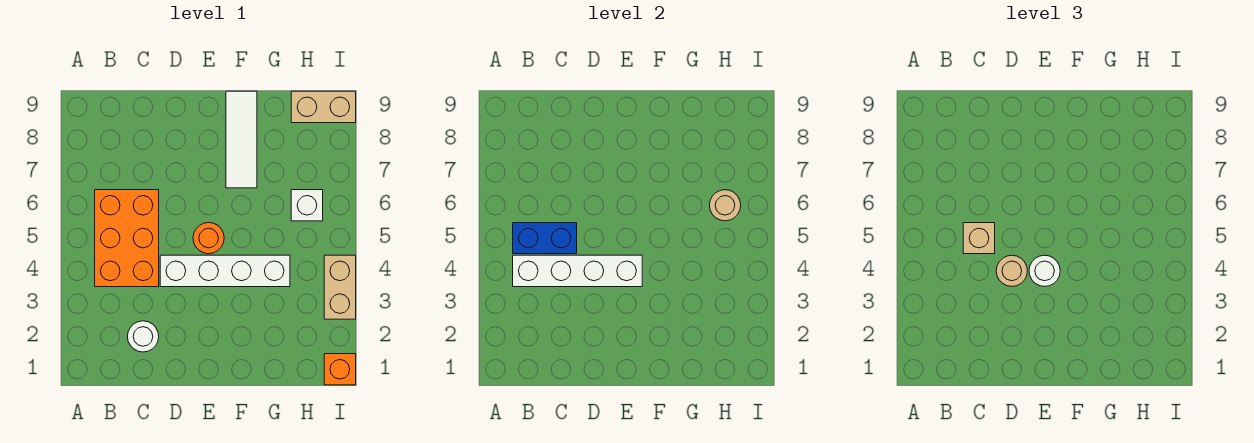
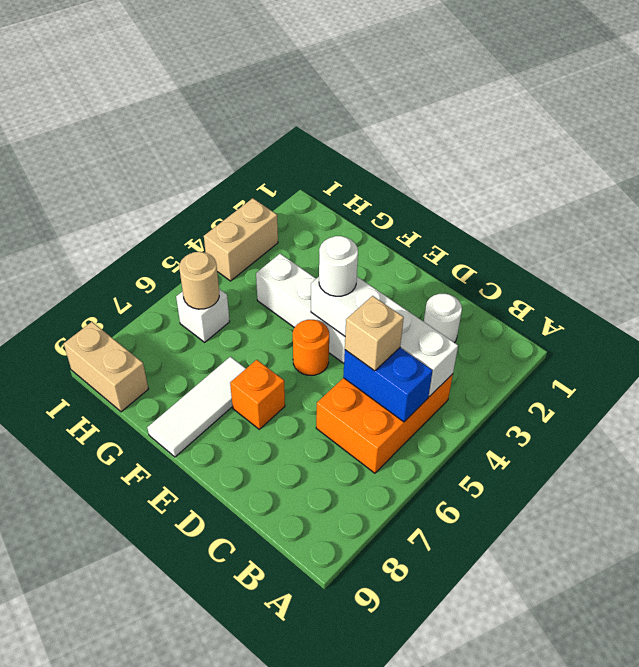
tan round brick D4 level 3 -> none
orange brick I1 level 1 -> orange brick E7 level 1

